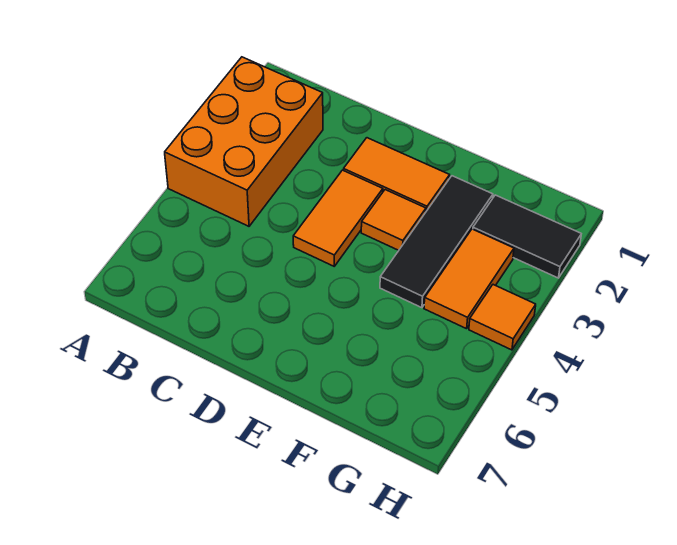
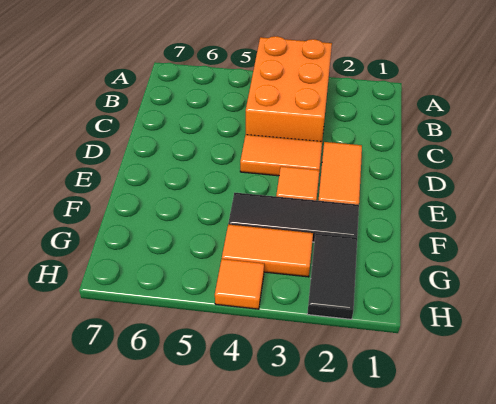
orange brick A2:B4 level 1 -> orange brick A3:C4 level 1

